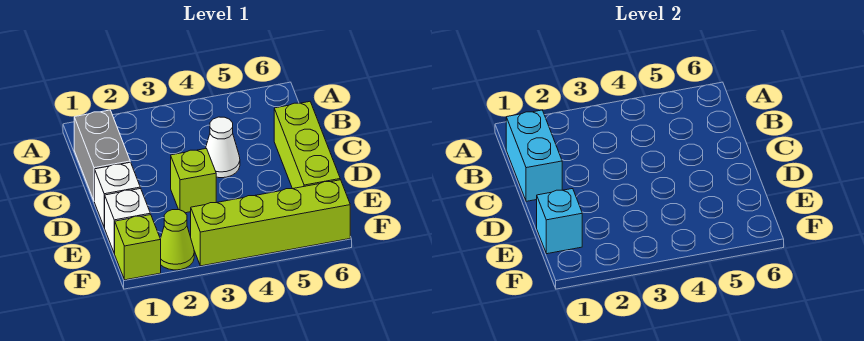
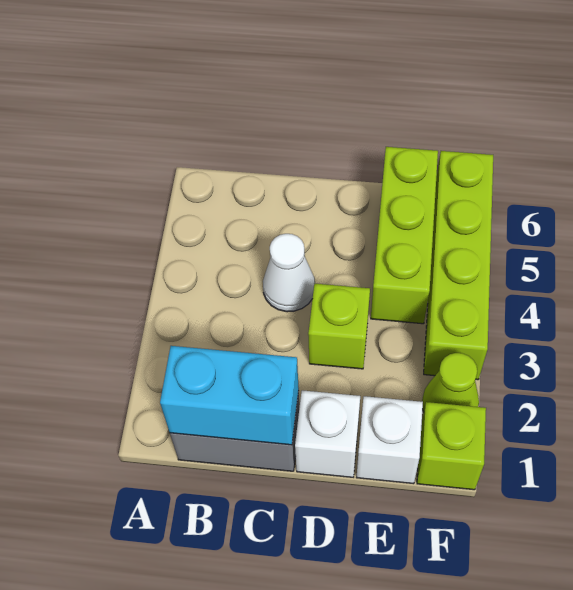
lime brick C6:E6 level 1 -> lime brick E4:E6 level 1
cyan brick E1 level 2 -> none

